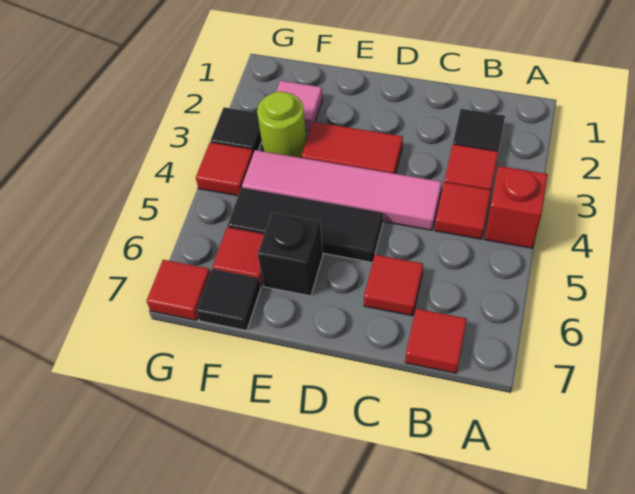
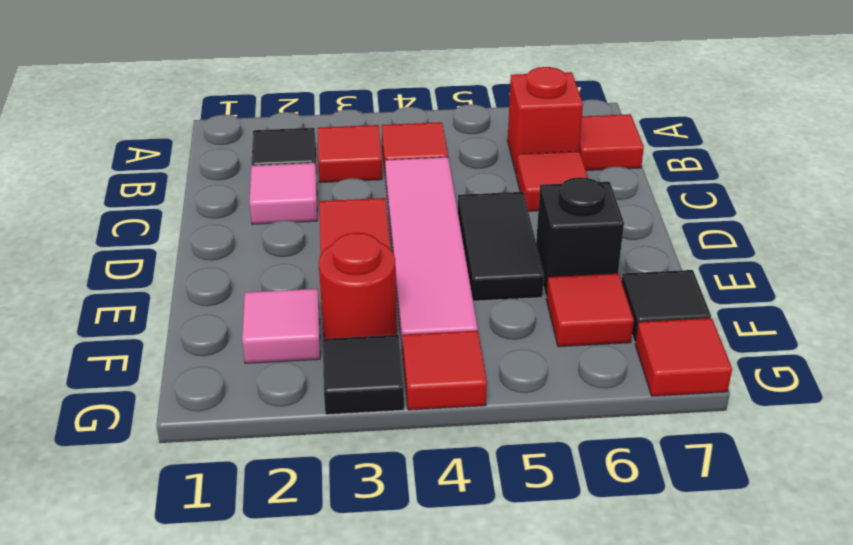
red brick A4 level 1 -> red brick B6 level 1
none -> pink tile C2 level 1
black tile D5:F5 level 1 -> black tile D5:E5 level 1
lime round brick F3 level 1 -> red round brick F3 level 1

